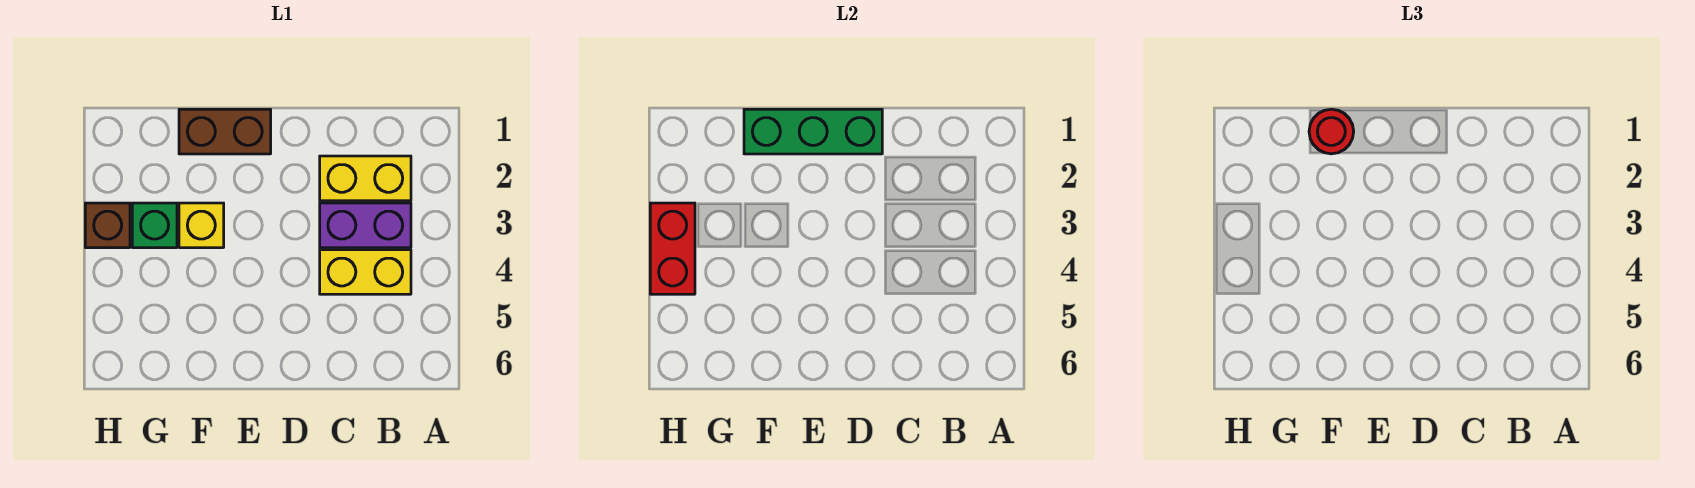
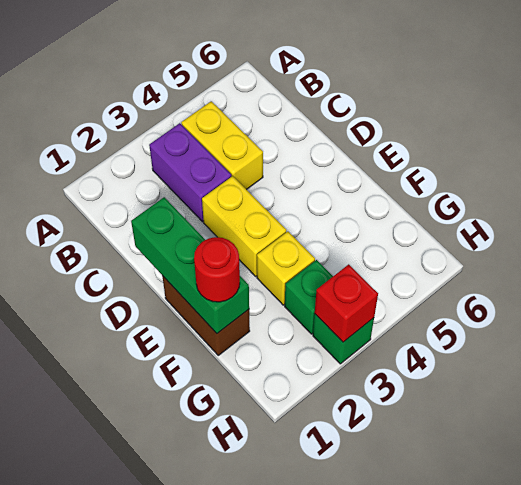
yellow brick B2:C2 level 1 -> yellow brick D3:E3 level 1
brown brick H3 level 1 -> green brick H3 level 1
red brick H3:H4 level 2 -> red brick H3 level 2

